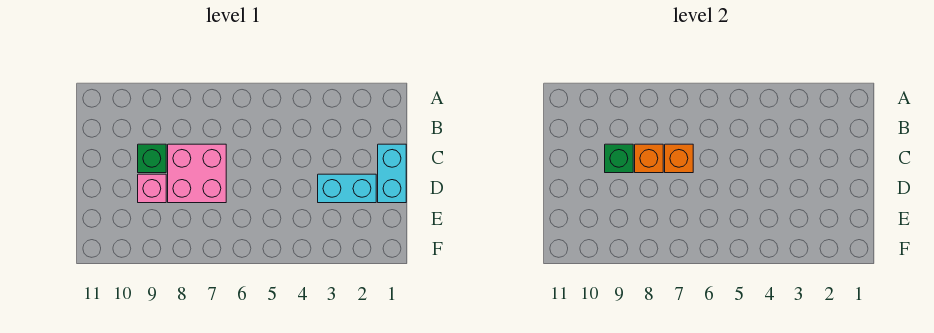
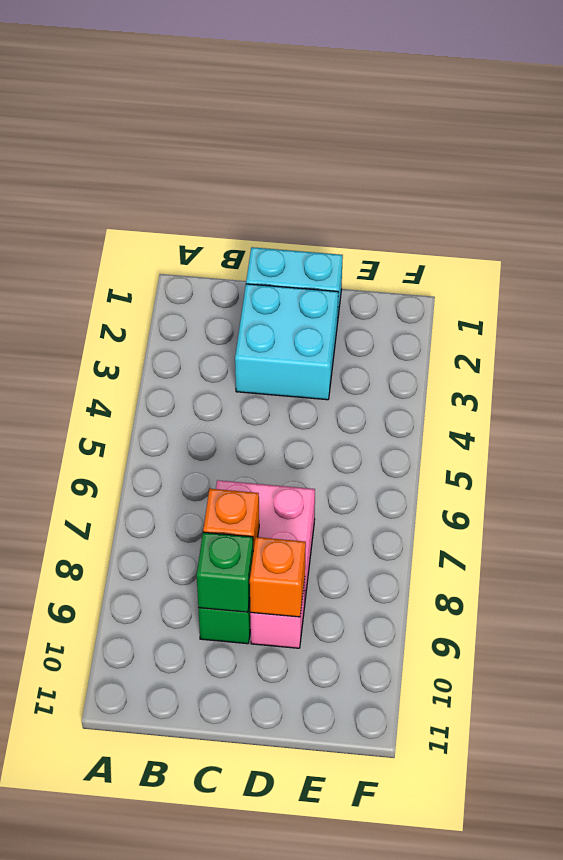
orange brick C7 level 2 -> orange brick D9 level 2
cyan brick D2:D3 level 1 -> cyan brick C2:D3 level 1

